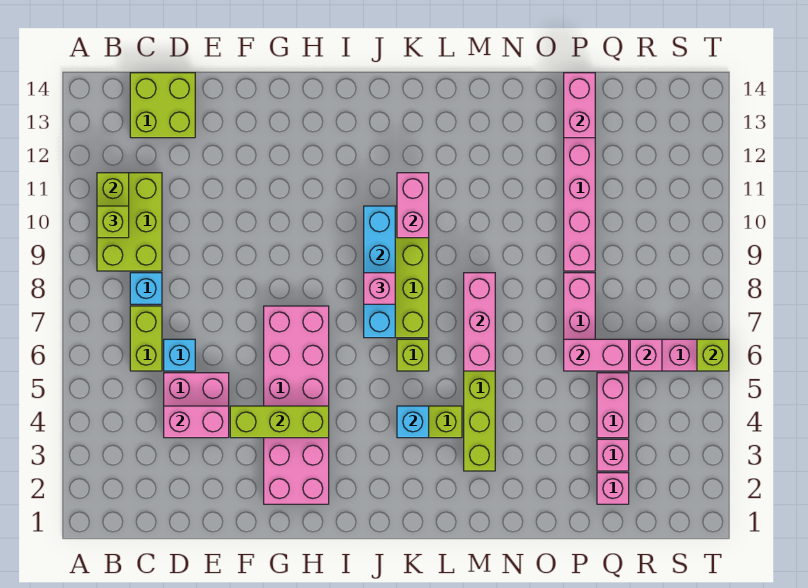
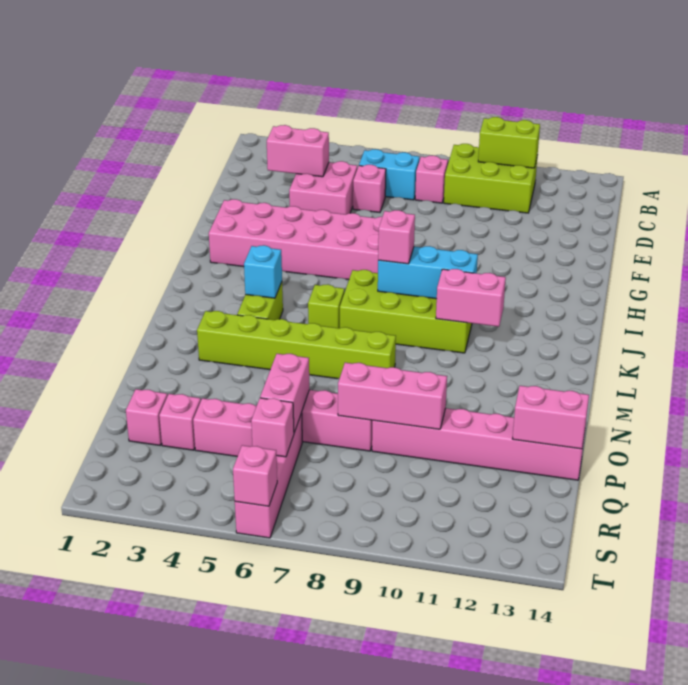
lime brick B10 level 3 -> none
lime brick C6:C7 level 1 -> cyan brick C6:C7 level 1
cyan brick C8 level 1 -> pink brick C8 level 1
lime brick C13:D14 level 1 -> none
pink brick D4:E4 level 2 -> pink brick D3:D4 level 2
cyan brick D6 level 1 -> pink brick D6 level 1
lime brick F4:H4 level 2 -> none
cyan brick J7:J10 level 2 -> cyan brick J8:J10 level 2
pink brick M6:M8 level 2 -> pink brick P8:P10 level 2
lime brick T6 level 2 -> pink brick T6 level 2

